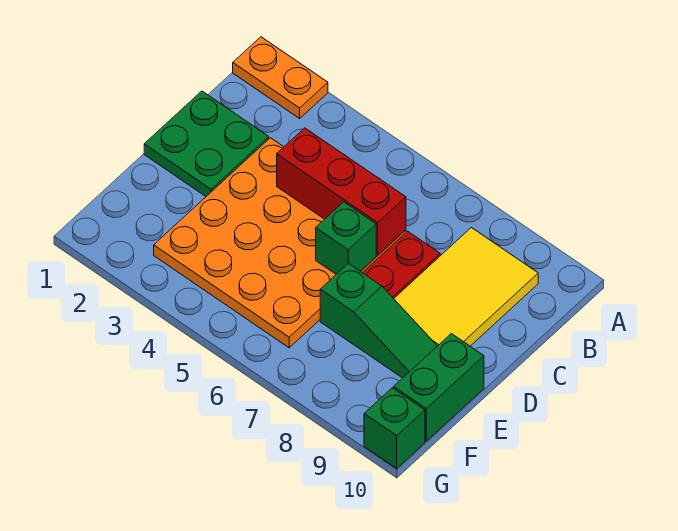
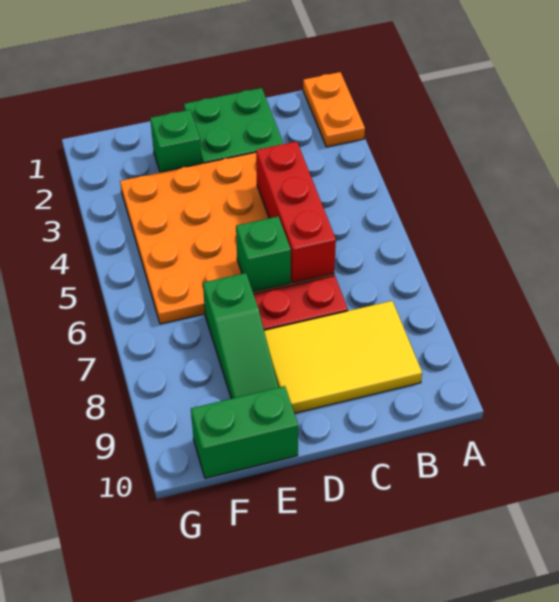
green brick G10 level 1 -> green brick E2 level 1

